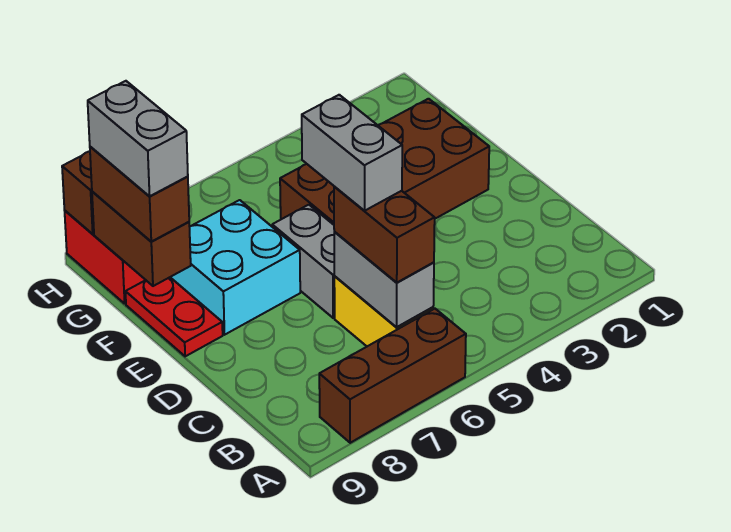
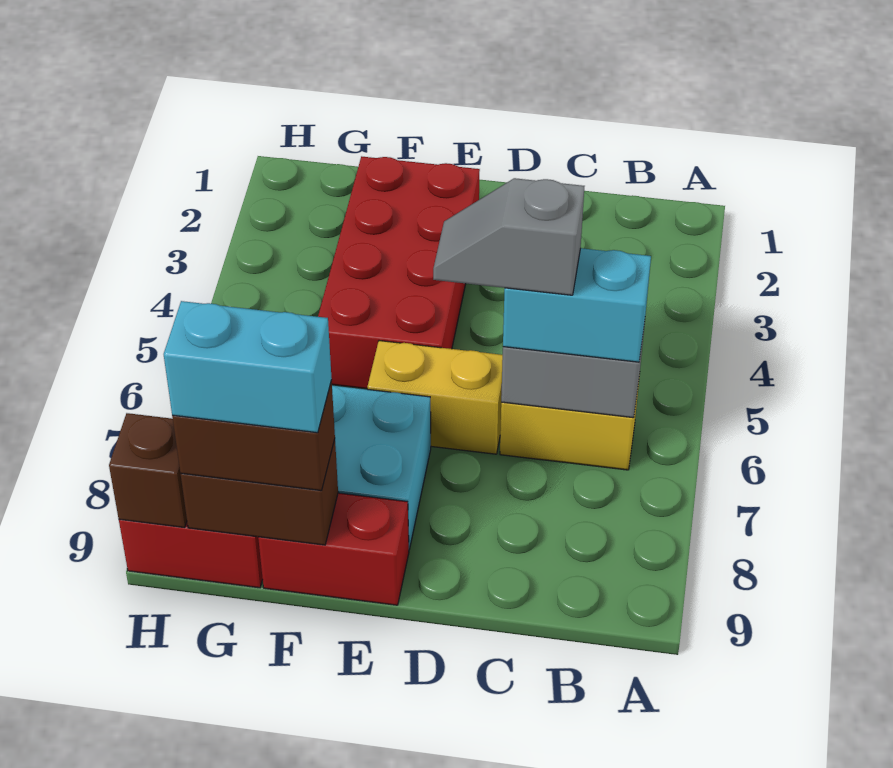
brown brick A6:A8 level 1 -> none
brown brick B6:C6 level 3 -> cyan brick B6:C6 level 3
grey brick C6:D6 level 4 -> grey slope C6:D6 level 4 top C
grey brick D6:E6 level 1 -> yellow brick D6:E6 level 1
brown brick E2:F5 level 1 -> red brick E2:F5 level 1
red plate E9:F9 level 1 -> red brick E9:F9 level 1
grey brick F9:G9 level 4 -> cyan brick F9:G9 level 4

